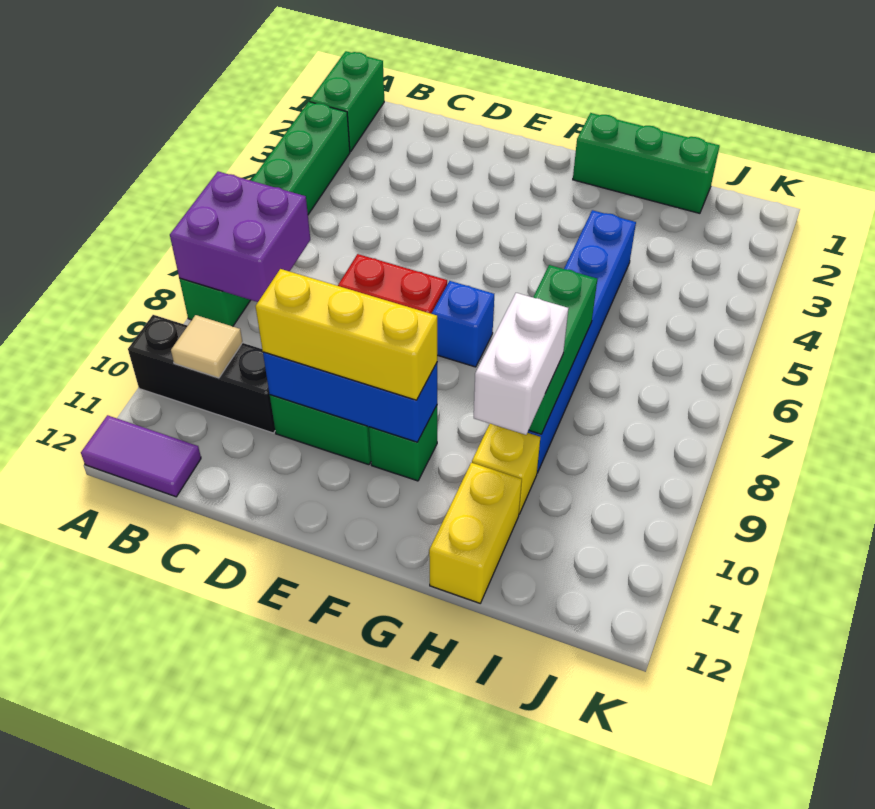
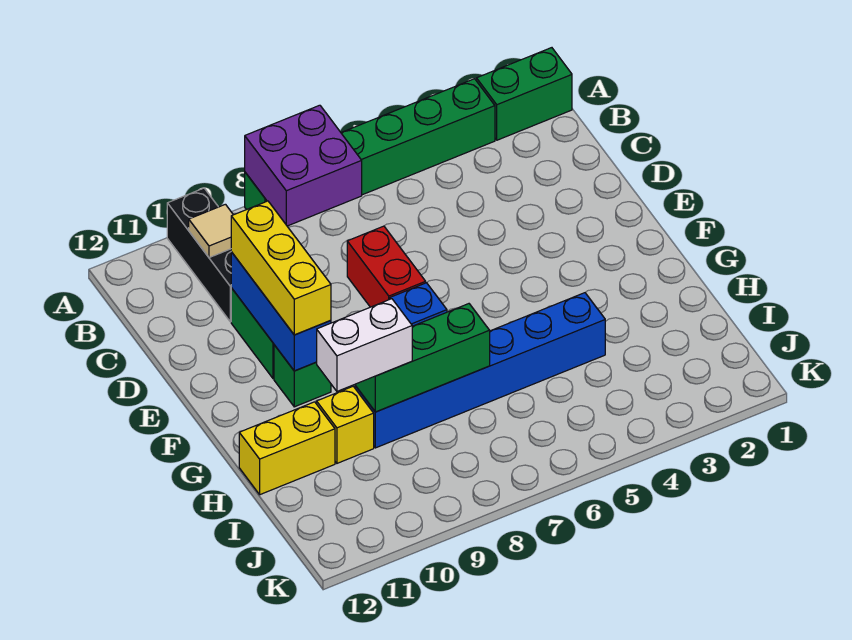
purple tile A12:B12 level 1 -> none
green brick G1:I1 level 1 -> none

